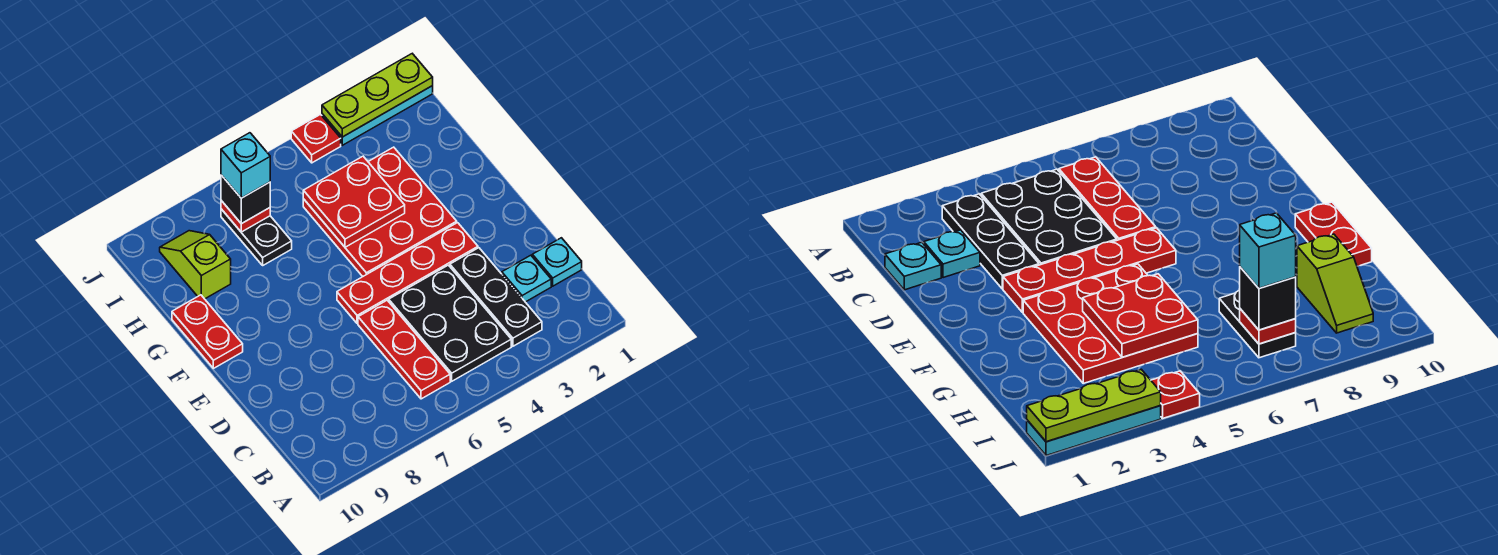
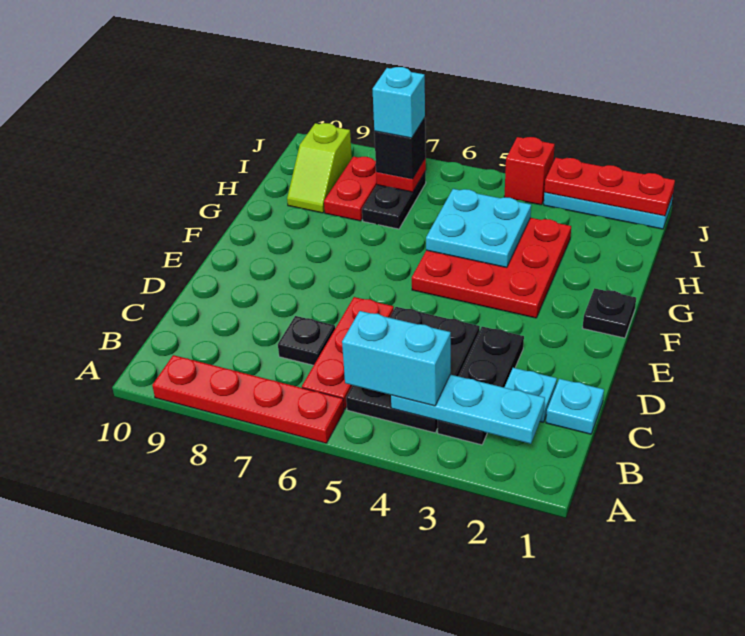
none -> cyan plate B2:B4 level 2
none -> cyan brick B4:B5 level 3
none -> black plate C7 level 1
red plate E3:E6 level 1 -> red plate A6:A9 level 1
none -> black plate F1 level 1
red plate F10:G10 level 1 -> red plate H8:I8 level 1
red plate G4:H5 level 2 -> cyan plate G4:H5 level 2
lime slope H9:I9 level 1 top H -> lime slope H9:I9 level 1 top I
lime plate J1:J3 level 2 -> red plate J1:J3 level 2
red plate J4 level 1 -> red brick J4 level 1

